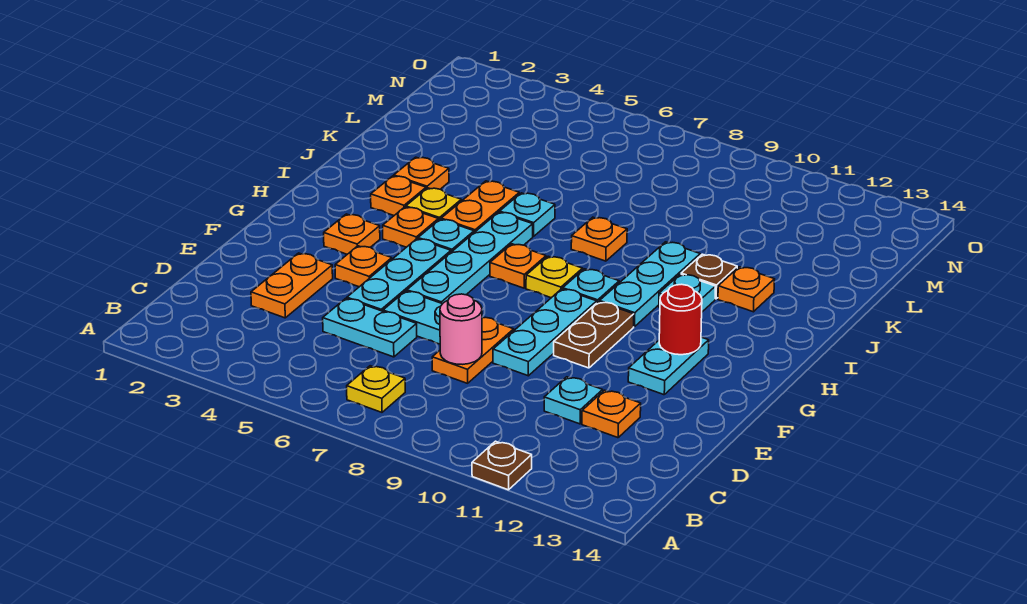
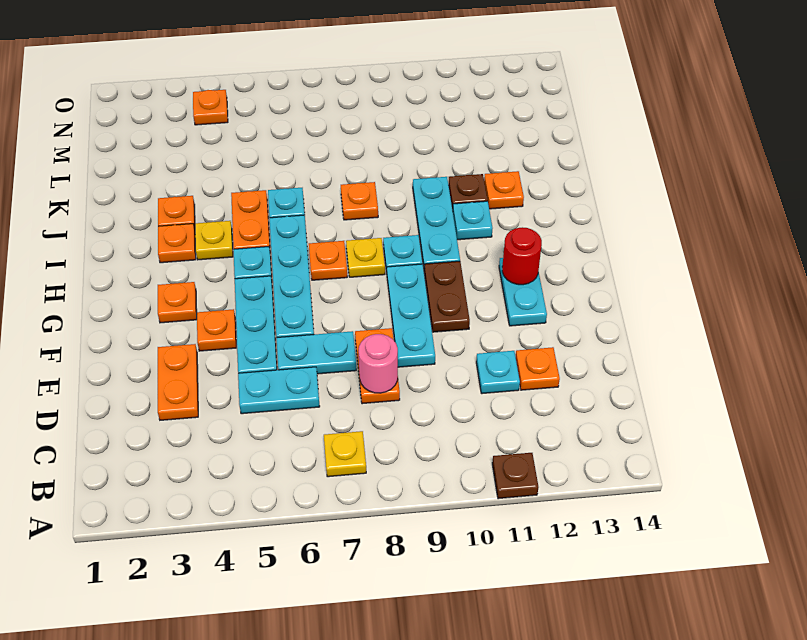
orange plate H4 level 1 -> orange plate N4 level 1

